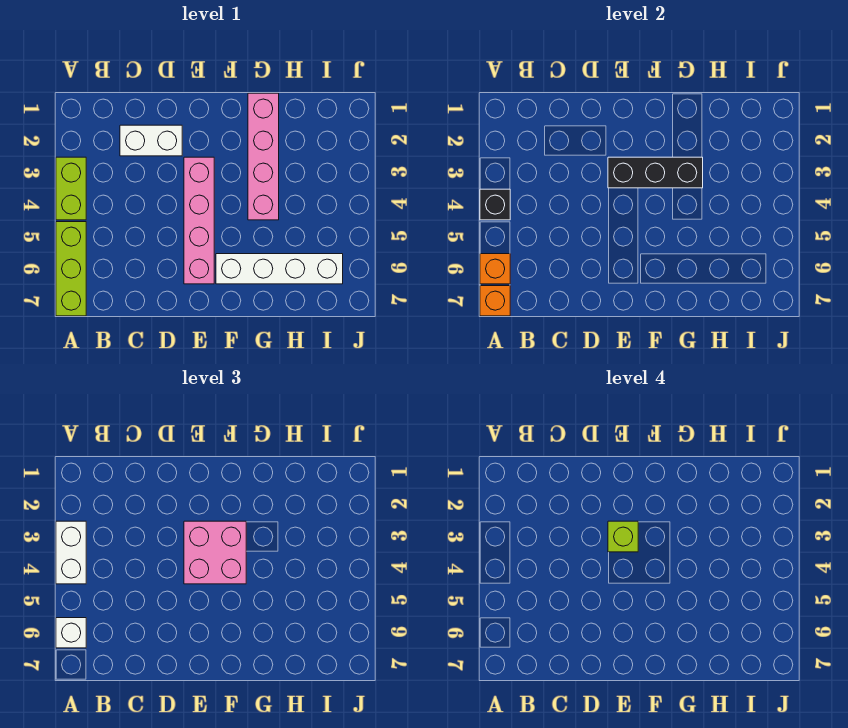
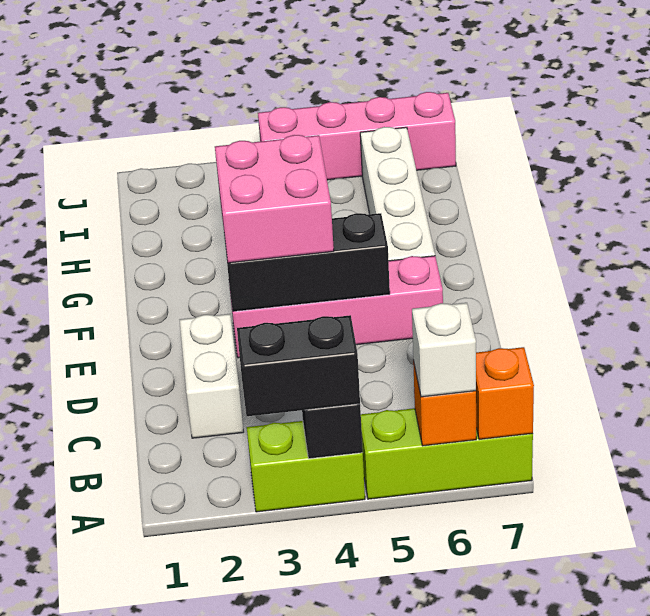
white brick A3:A4 level 3 -> black brick A3:A4 level 3
black brick E3:G3 level 2 -> black brick E3:E5 level 2
lime brick E3 level 4 -> none
pink brick G1:G4 level 1 -> pink brick J4:J7 level 1

